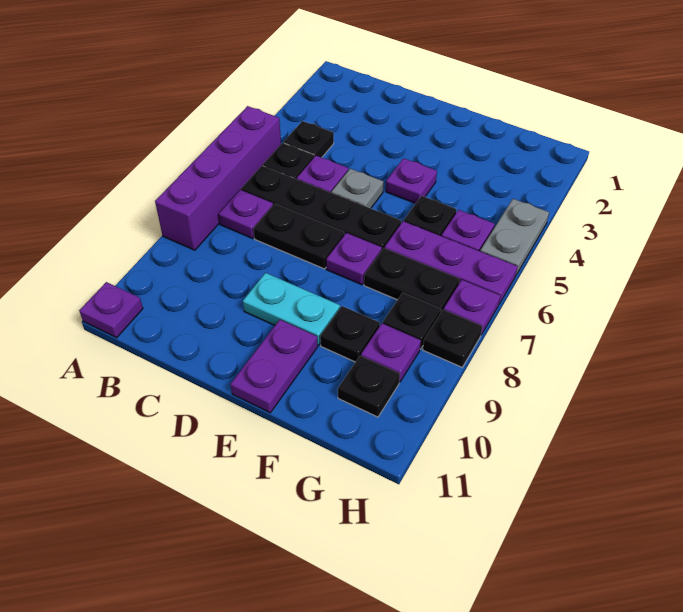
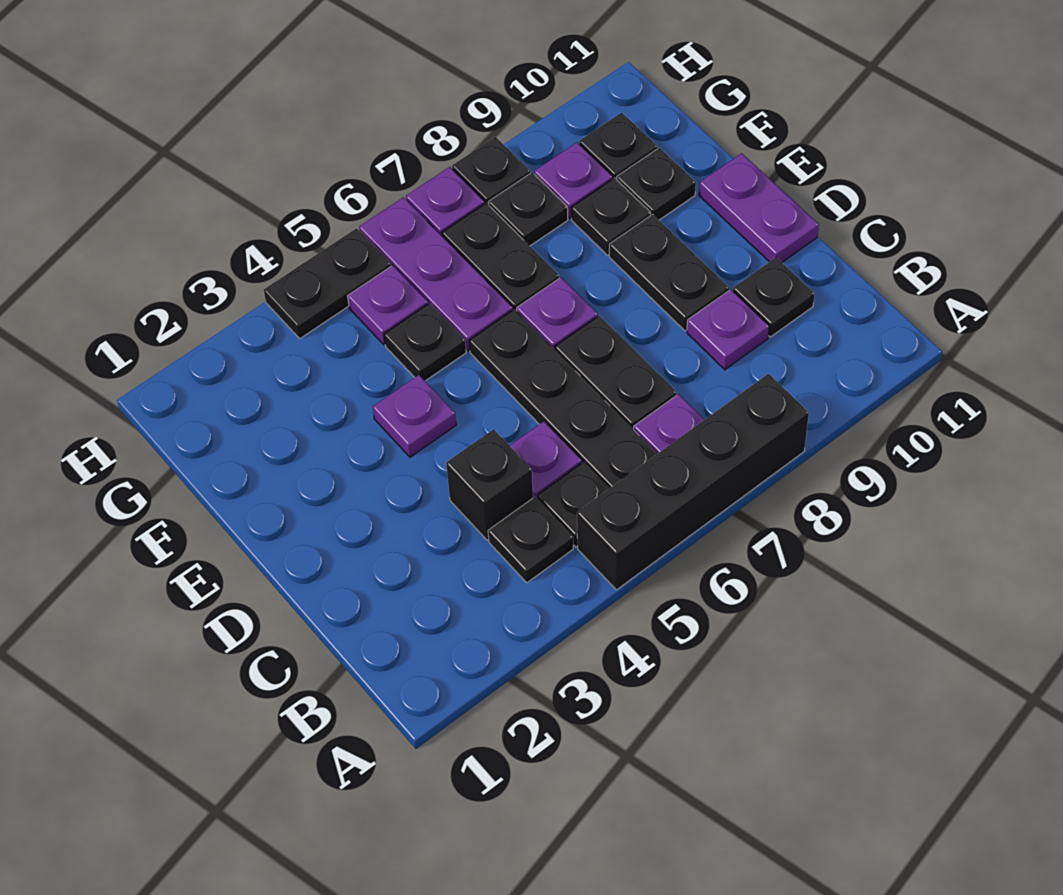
purple brick A5:A8 level 1 -> black brick A5:A8 level 1
purple plate A11 level 1 -> purple plate C9 level 1
none -> black brick C4 level 1
none -> black plate C10 level 1
grey plate D5 level 1 -> none
cyan plate D9:E9 level 1 -> black plate D9:E9 level 1
purple plate E10:E11 level 1 -> purple plate D11:E11 level 1
none -> black plate F10 level 1
grey plate H4:H5 level 1 -> black plate H4:H5 level 1

